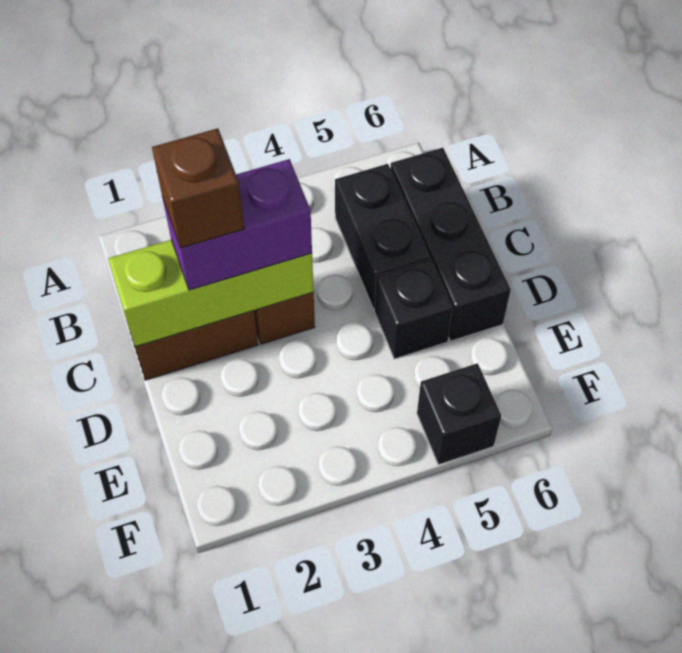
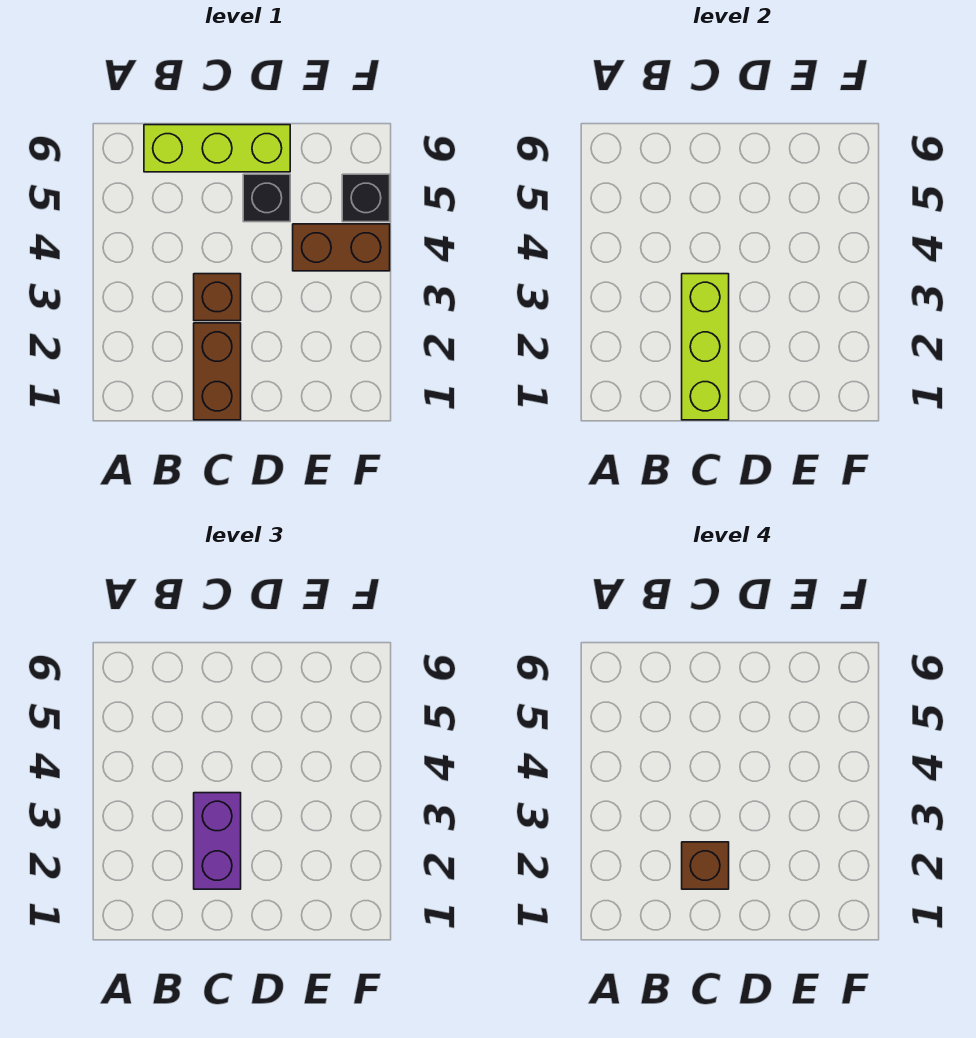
black brick B5:C5 level 1 -> none
black brick B6:D6 level 1 -> lime brick B6:D6 level 1
none -> brown brick E4:F4 level 1

